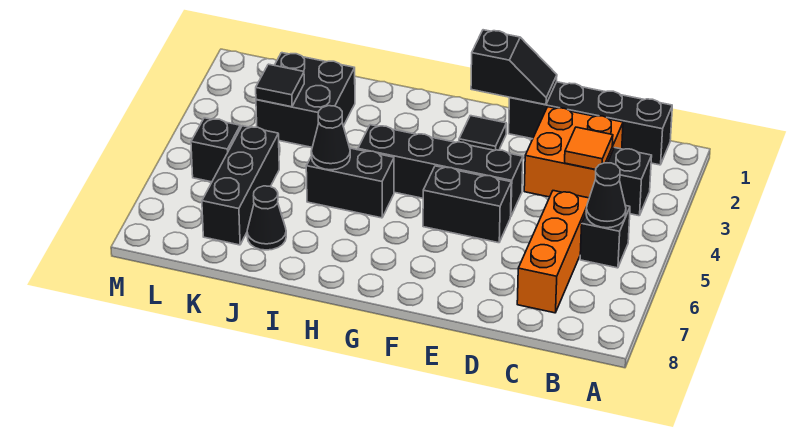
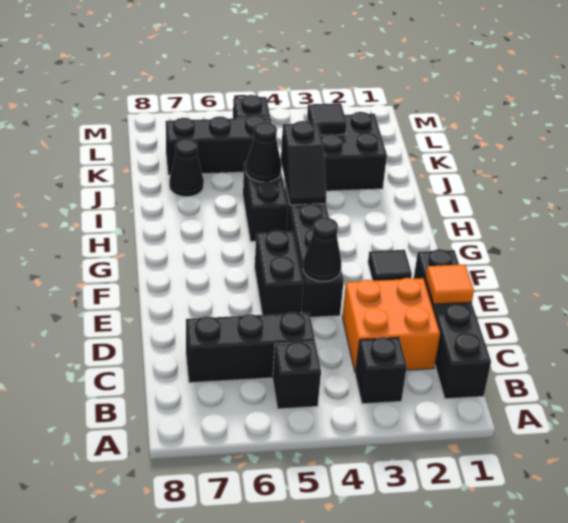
black cone B5 level 2 -> black cone E4 level 2
orange tile C3 level 2 -> orange tile D1 level 2
orange brick C5:C7 level 1 -> black brick C5:C7 level 1
black slope E1:F1 level 2 top F -> black slope H4:I4 level 2 top I

